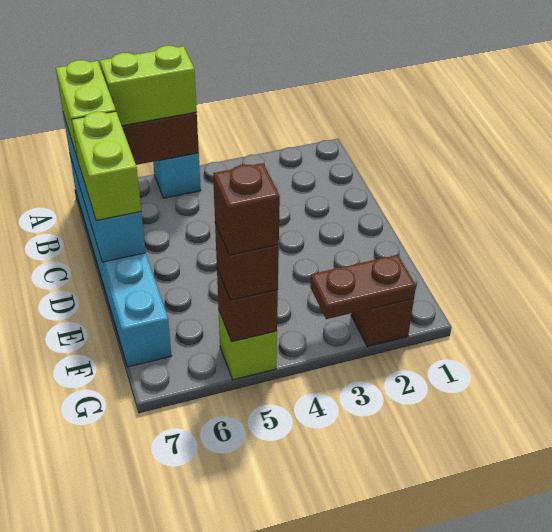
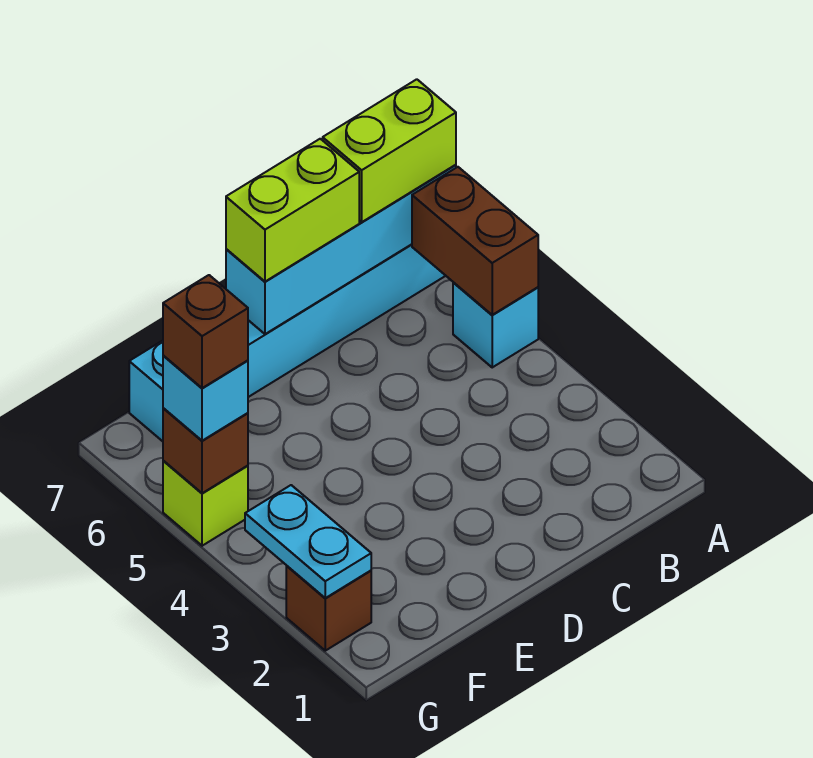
lime brick A5:A6 level 3 -> none
brown plate G2:G3 level 2 -> cyan plate G2:G3 level 2
brown brick G5 level 3 -> cyan brick G5 level 3

